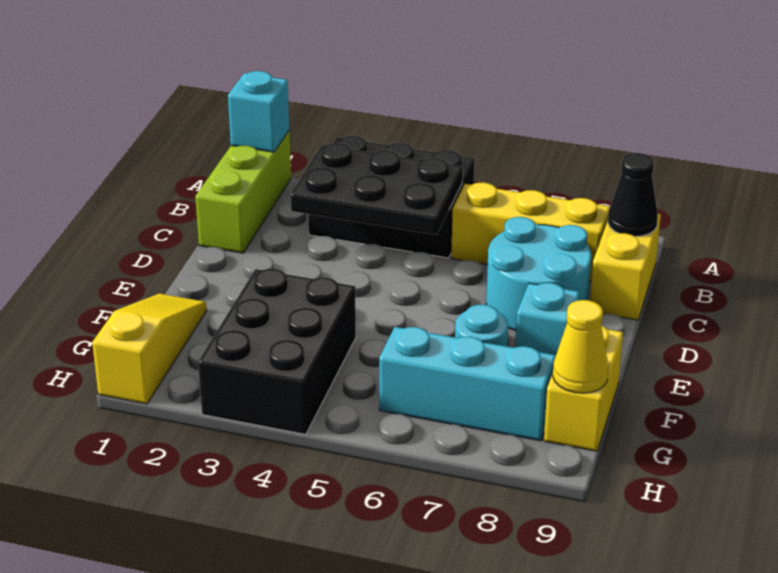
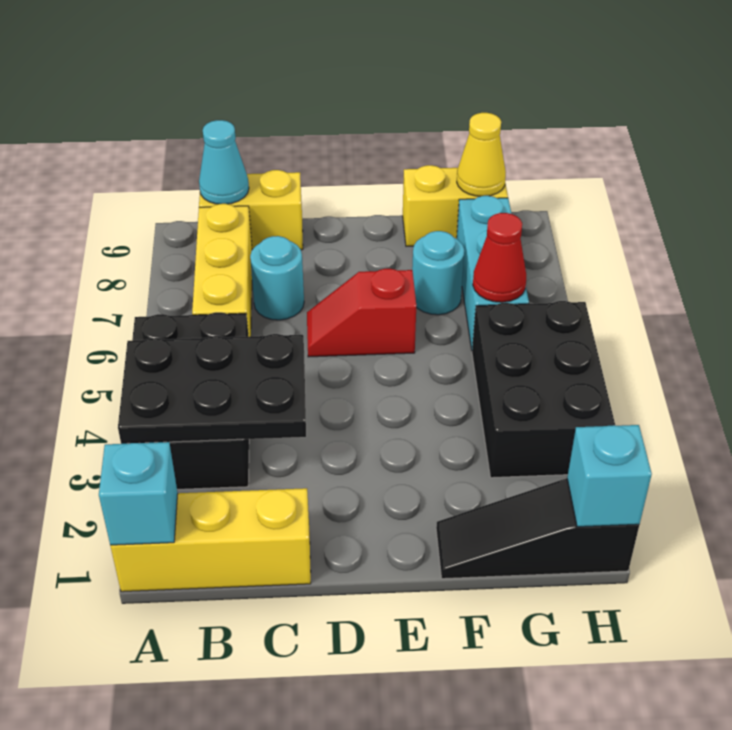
lime brick A1:C1 level 1 -> yellow brick A1:C1 level 1
black plate B3:C5 level 2 -> black plate A3:C4 level 2
black cone B9 level 2 -> cyan cone B9 level 2
cyan round brick C7:D8 level 1 -> cyan round brick C7 level 1
none -> red slope D6:E6 level 1 top E
cyan brick E8 level 1 -> cyan brick H1 level 2
yellow slope F1:H1 level 1 top H -> black slope F1:H1 level 1 top H
black brick F3:H4 level 1 -> black brick G3:H5 level 1
none -> red cone G6 level 2

